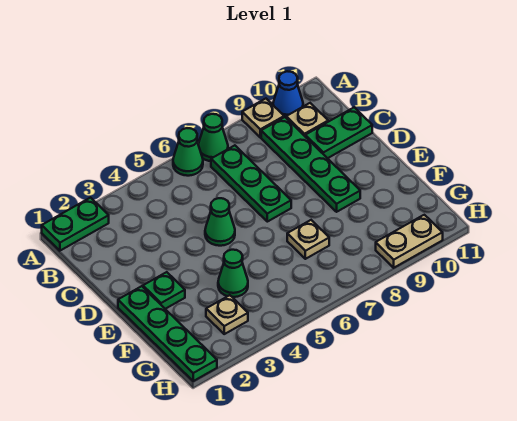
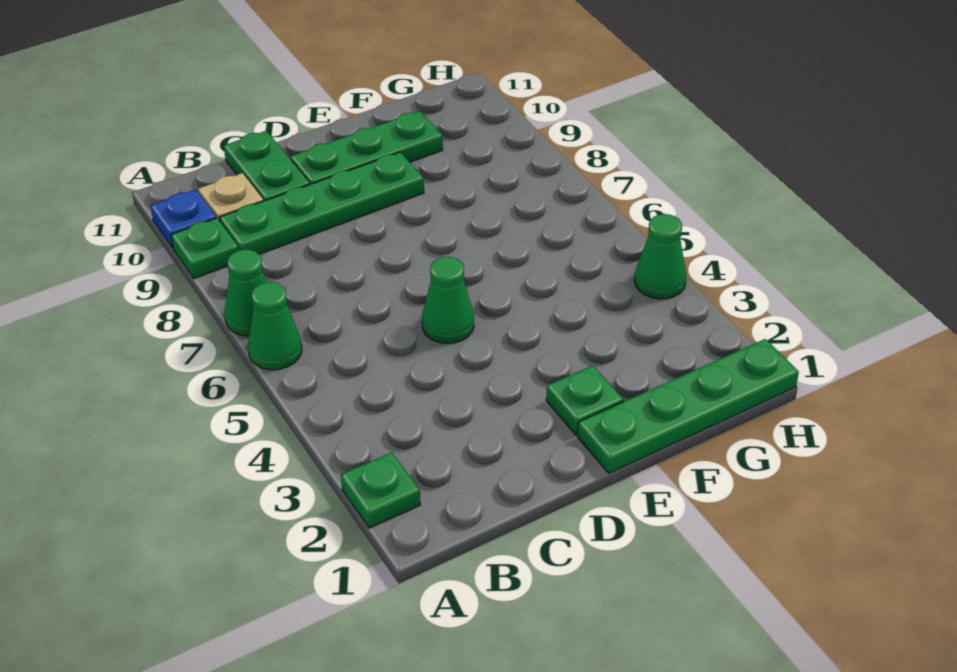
green plate A1:A2 level 1 -> green plate A2 level 1
tan plate A9 level 1 -> green plate A9 level 1
blue cone A10 level 1 -> blue plate A10 level 1
green plate B7:D7 level 1 -> green plate D10:F10 level 1
green cone F4 level 1 -> green cone H4 level 1
tan plate F7 level 1 -> none
tan plate G3 level 1 -> none
tan plate H9:H10 level 1 -> none

